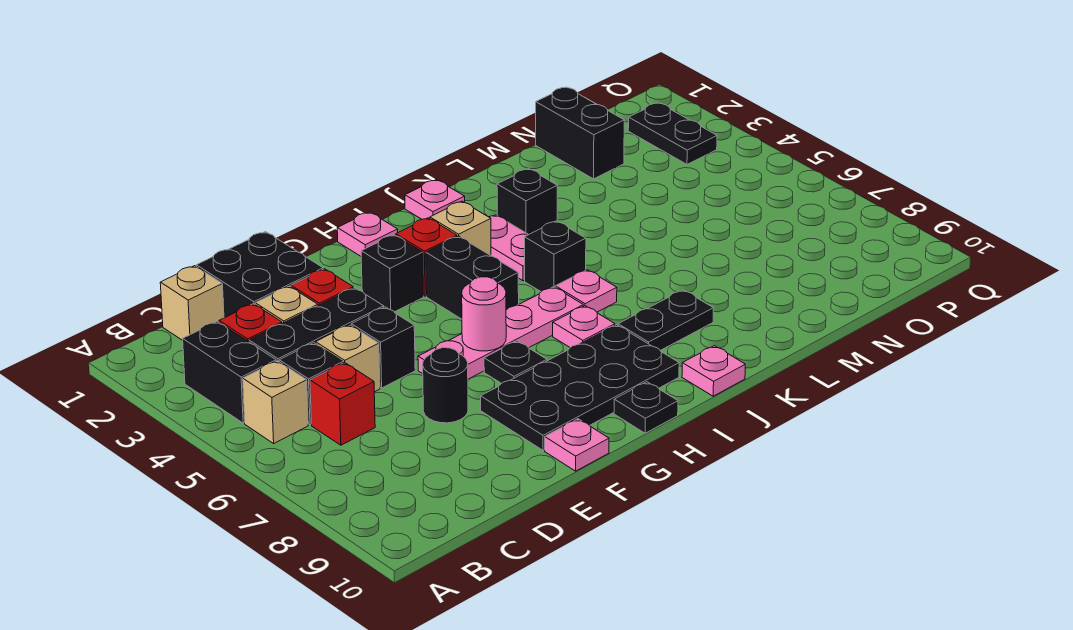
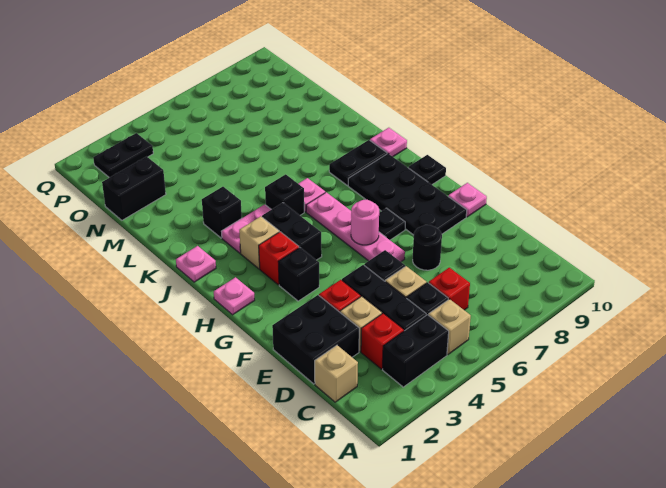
black brick H4:H5 level 1 -> black brick H4:I4 level 1
pink plate I7 level 1 -> none
black plate J8:K8 level 1 -> black plate J8:J9 level 1

